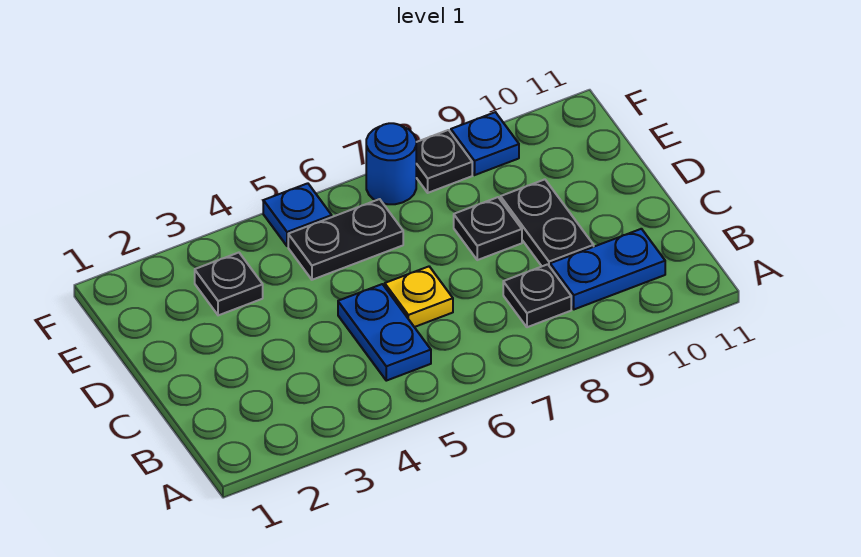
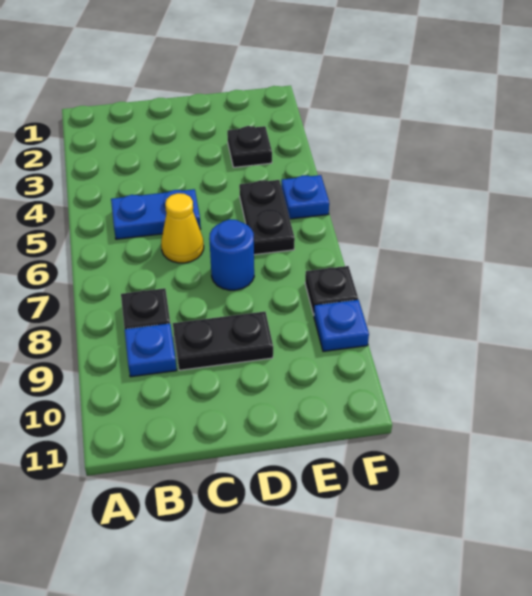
blue plate B9:B10 level 1 -> blue plate B9 level 1
yellow plate C6 level 1 -> yellow cone C6 level 1
black plate D8 level 1 -> none
blue round brick F7 level 1 -> blue round brick D7 level 1

